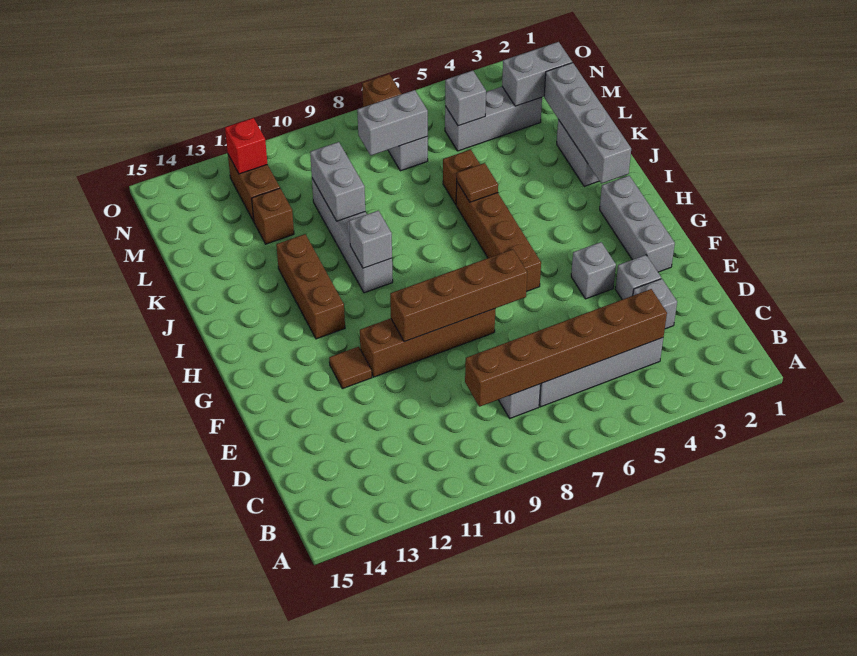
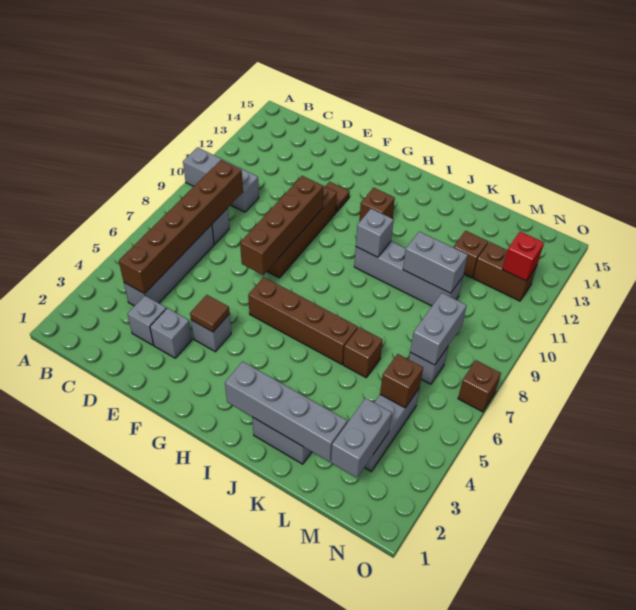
grey brick F2:H2 level 1 -> grey brick A10:C10 level 1
brown brick H12:J12 level 1 -> brown brick H12 level 1
brown tile J6 level 2 -> brown tile F4 level 2
grey brick M5 level 2 -> brown brick M5 level 2

